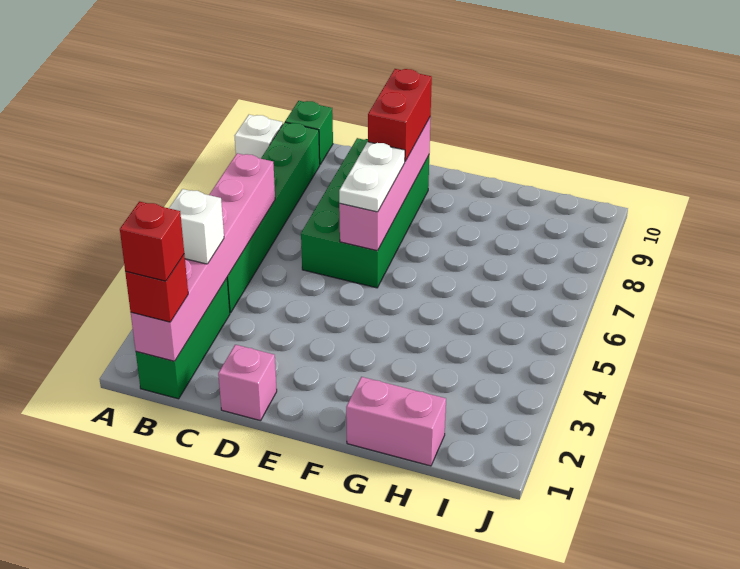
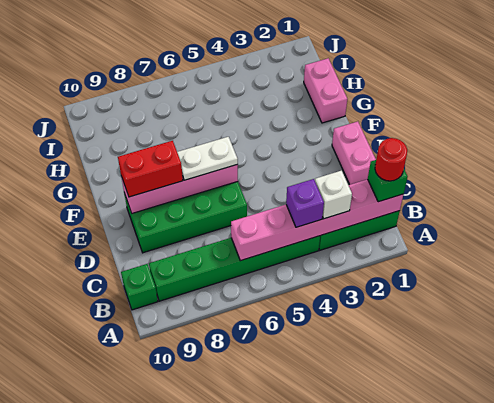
white brick A9 level 1 -> none
red brick B1 level 3 -> green brick B1 level 3
red brick B1 level 4 -> red round brick B1 level 4
none -> purple brick B4 level 3
pink brick D1 level 1 -> pink brick D1:E1 level 1

